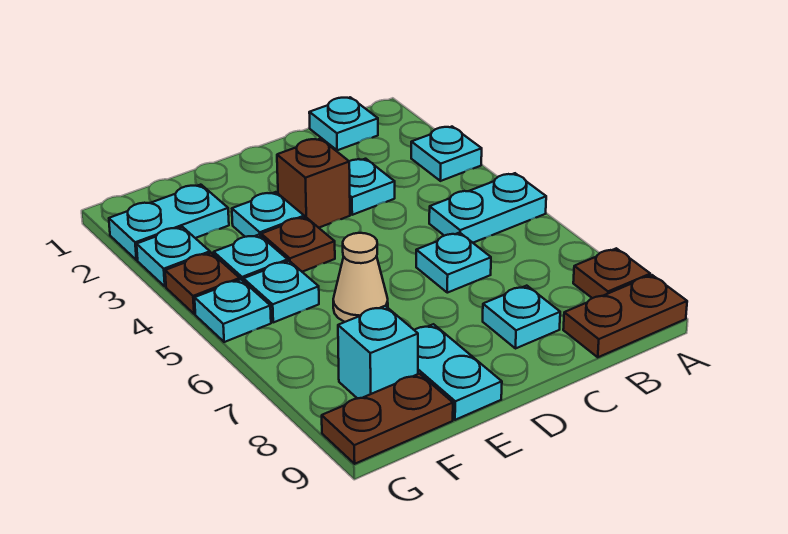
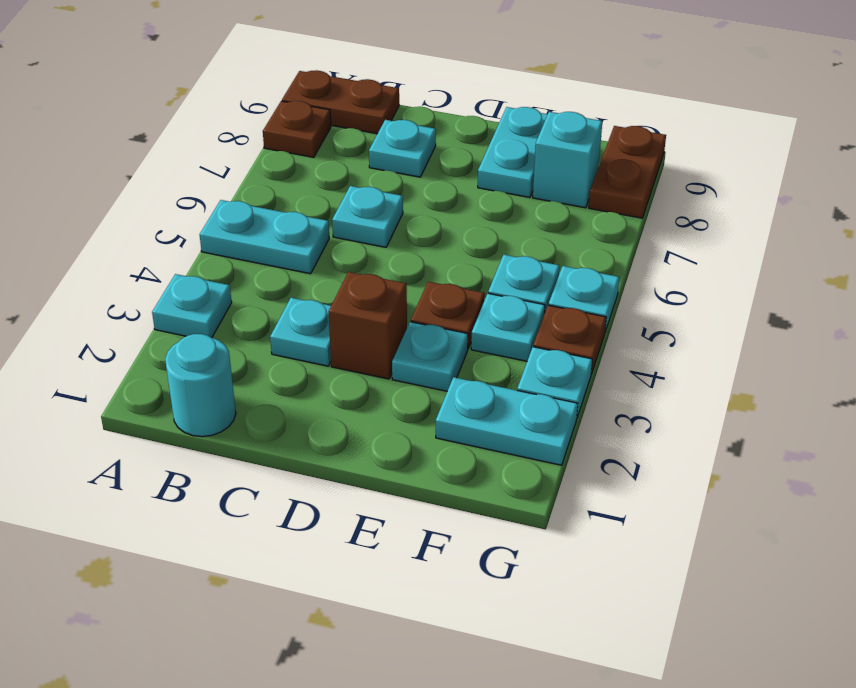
cyan plate B1 level 1 -> cyan round brick B1 level 1
tan cone E6 level 1 -> none
brown plate F9:G9 level 1 -> brown plate G8:G9 level 1

